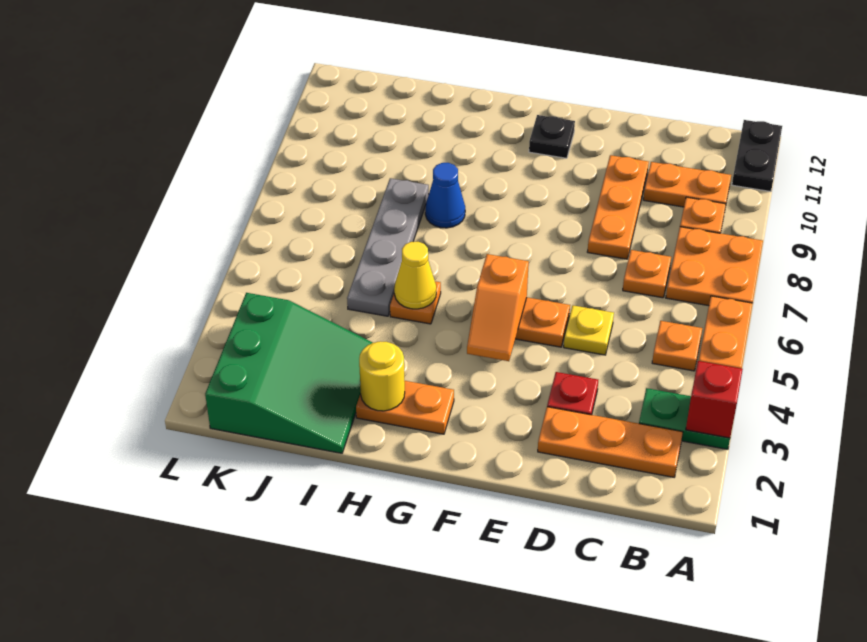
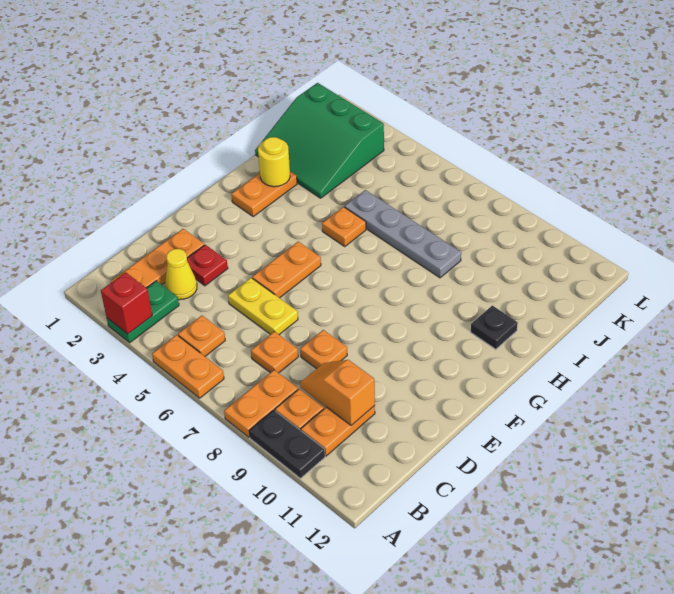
orange plate A7:B8 level 1 -> orange plate A8:B8 level 1
black plate A11:A12 level 1 -> black plate A9:A10 level 1
yellow plate D5 level 1 -> yellow plate D5:D6 level 1
orange plate D8:D10 level 1 -> orange plate D8 level 1
orange slope F4:F5 level 2 top 5 -> orange slope C9:C10 level 2 top 10
black plate F11 level 1 -> black plate H11 level 1
yellow cone H5 level 2 -> yellow cone C3 level 1
blue cone H8 level 1 -> none

